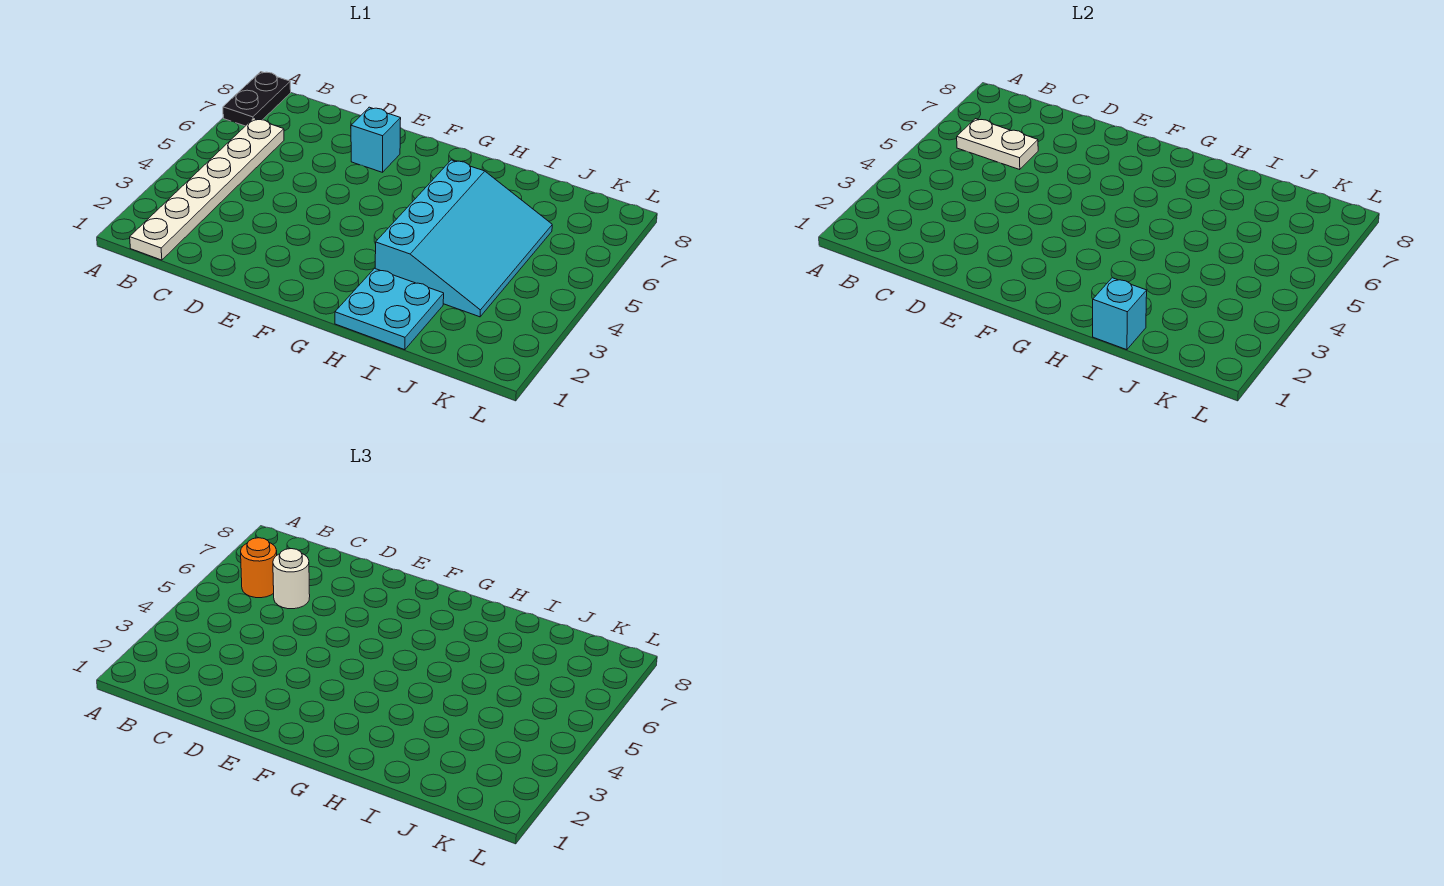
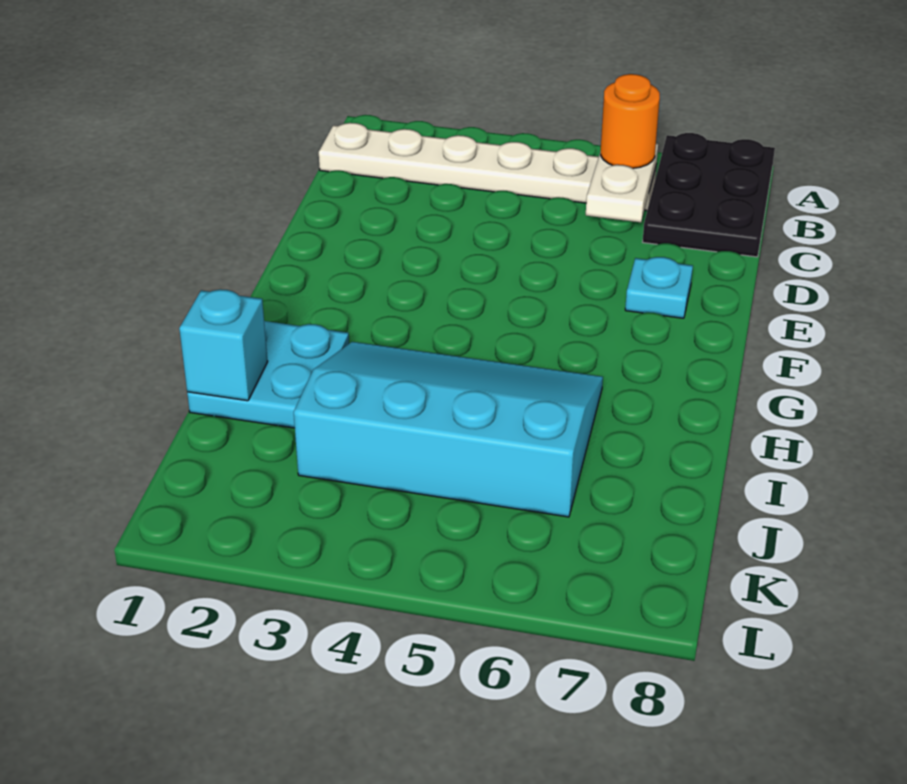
black plate A7:A8 level 1 -> black plate A7:C8 level 1
white round brick C6 level 3 -> none
cyan brick E7 level 1 -> cyan plate E7 level 1
cyan slope H3:J6 level 1 top H -> cyan slope H3:J6 level 1 top J

